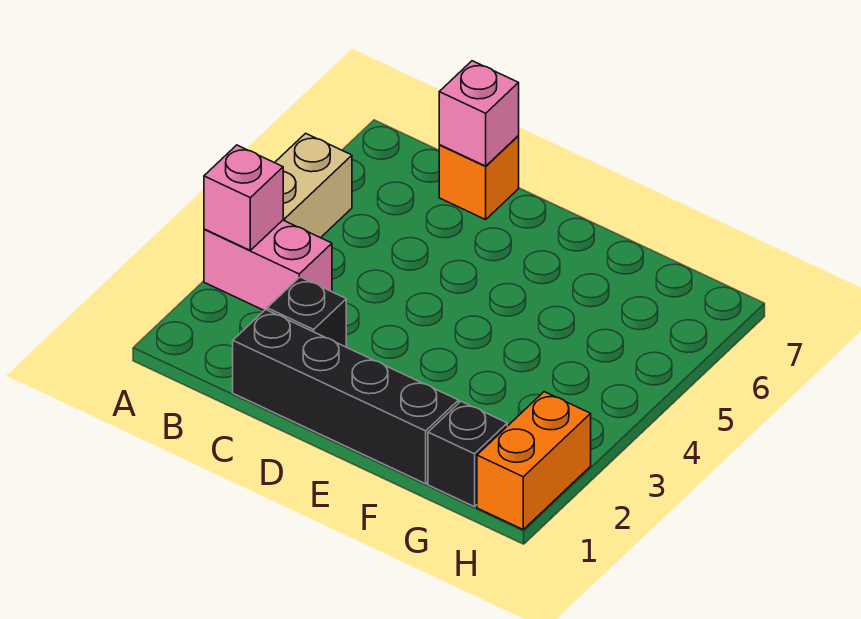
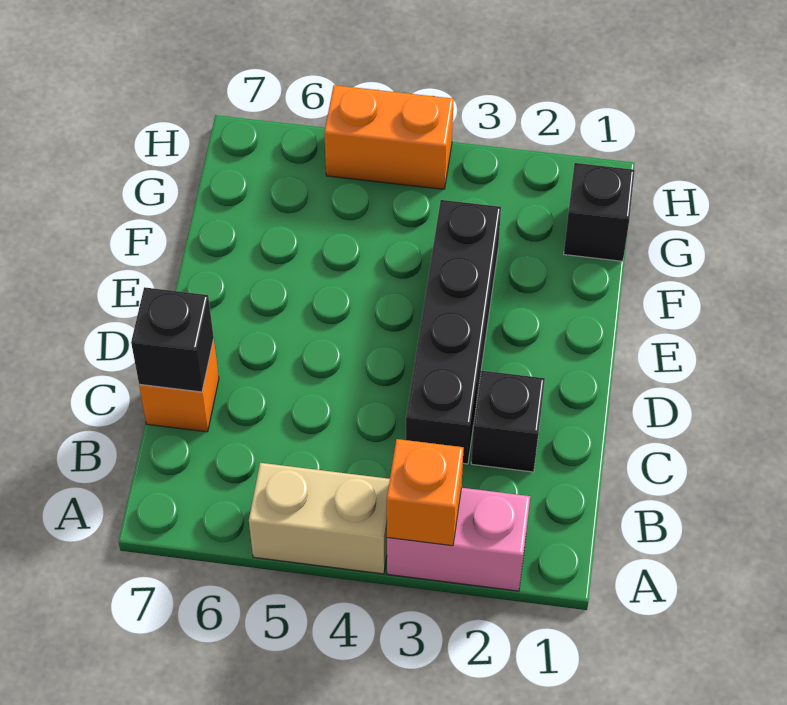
pink brick A3:B3 level 1 -> pink brick A2:A3 level 1
pink brick A3 level 2 -> orange brick A3 level 2
black brick C1:F1 level 1 -> black brick C3:F3 level 1
pink brick C7 level 2 -> black brick C7 level 2
orange brick H1:H2 level 1 -> orange brick H4:H5 level 1

